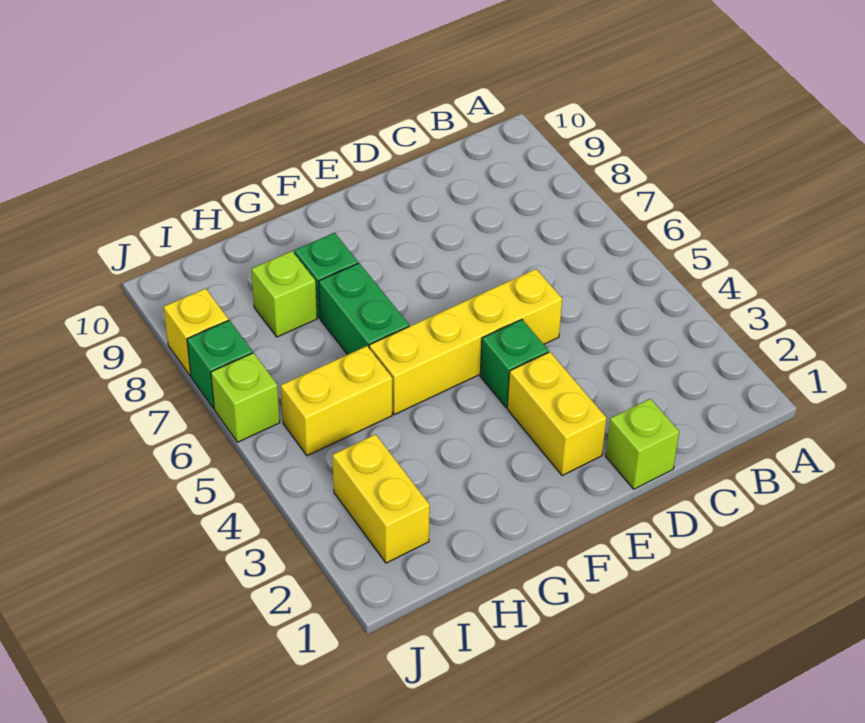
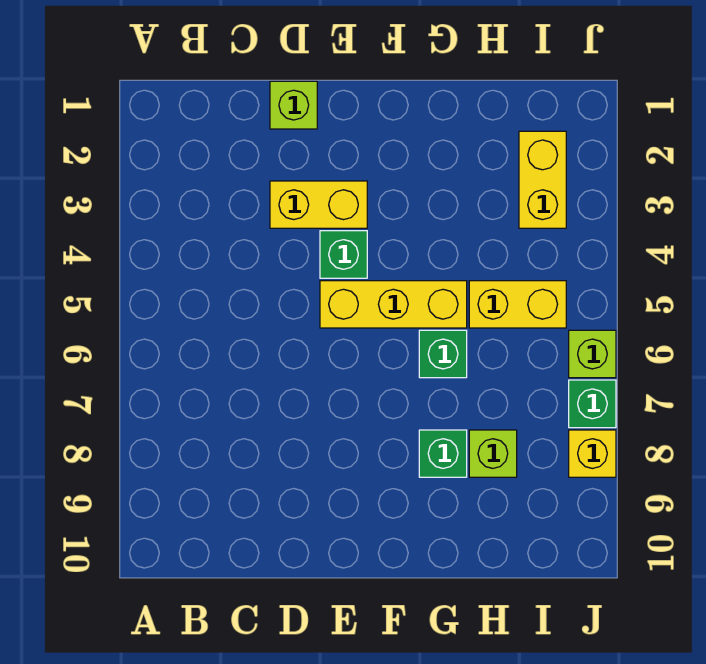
yellow brick D5:G5 level 1 -> yellow brick E5:G5 level 1
yellow brick E2:E3 level 1 -> yellow brick D3:E3 level 1
green brick G6:G7 level 1 -> green brick G6 level 1

